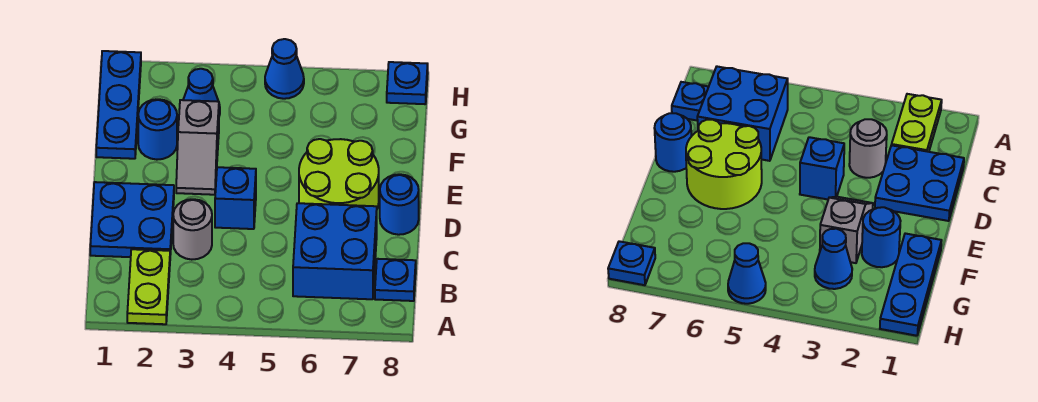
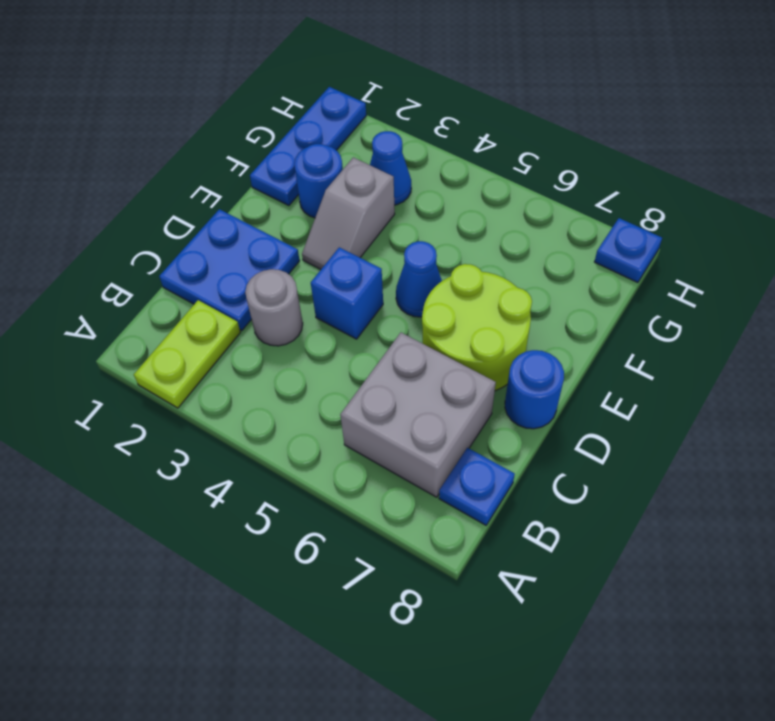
blue brick B6:C7 level 1 -> grey brick B6:C7 level 1
blue cone H5 level 1 -> blue cone E5 level 1

